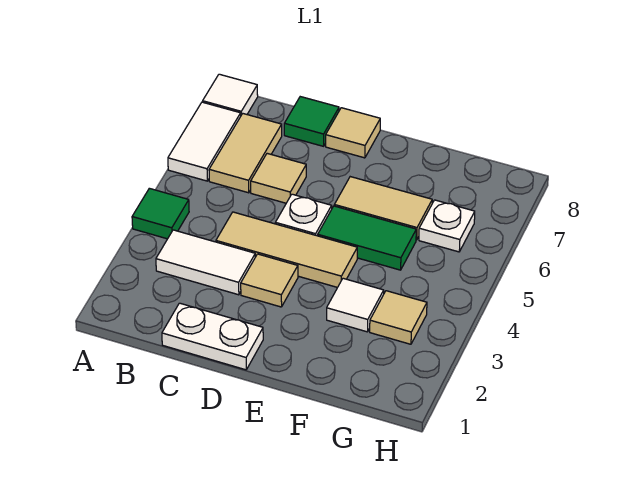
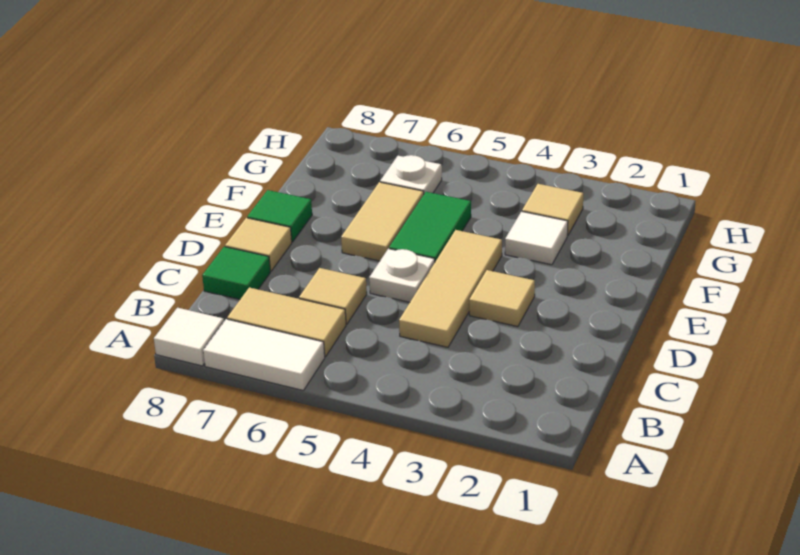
green tile A4 level 1 -> green tile E8 level 1
white tile B3:C3 level 1 -> none
white plate C1:D1 level 1 -> none

